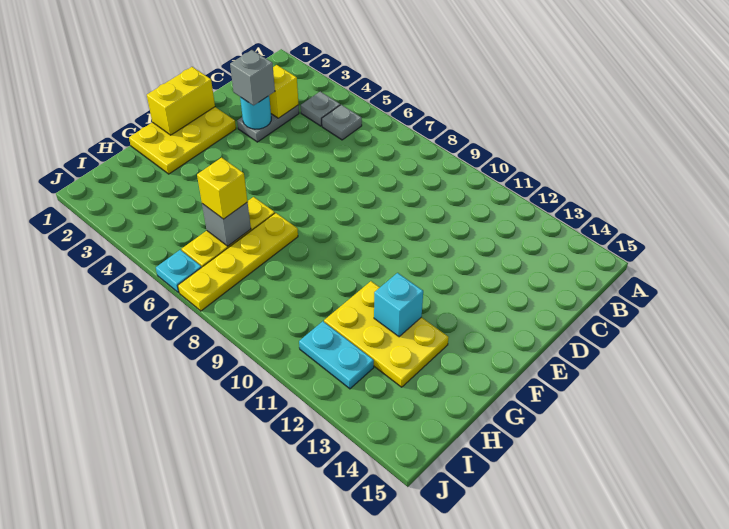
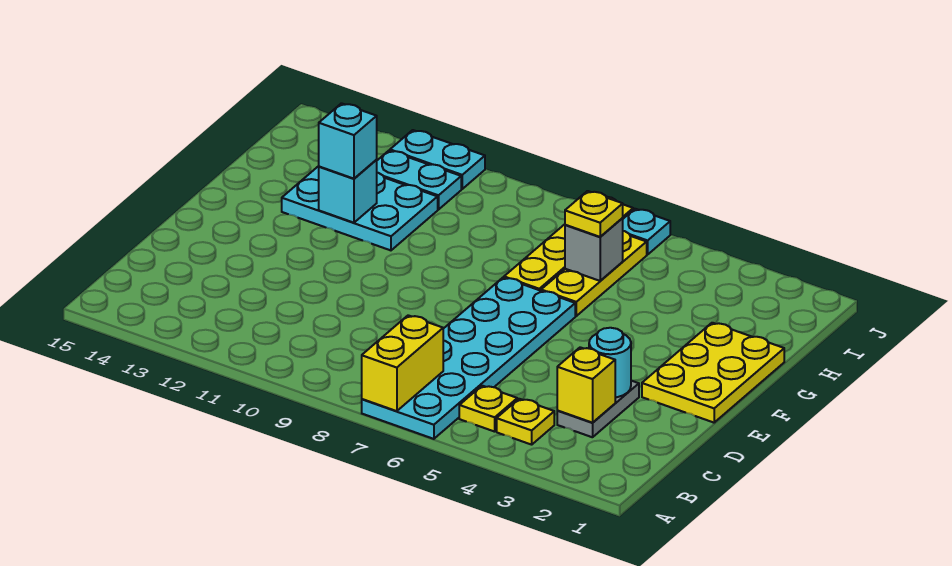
none -> cyan plate A6:F7 level 1
grey plate B4 level 1 -> yellow plate B4 level 1
grey plate B5 level 1 -> yellow plate B5 level 1
grey brick D3 level 3 -> none
yellow brick E1:F1 level 2 -> yellow brick A7:B7 level 2
yellow plate G11:H13 level 1 -> cyan plate G11:H13 level 1
none -> cyan brick G12 level 3
yellow brick H6 level 3 -> yellow plate H6 level 3
none -> cyan plate J11:J12 level 1

